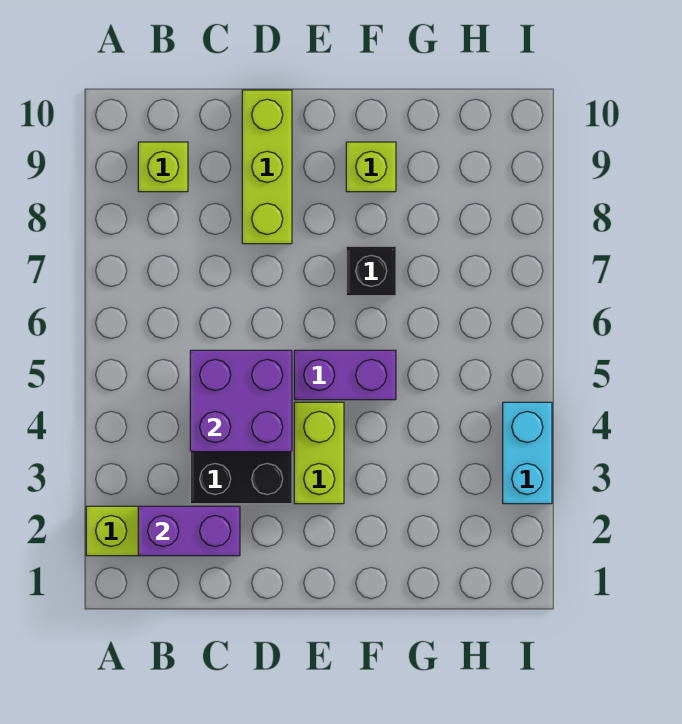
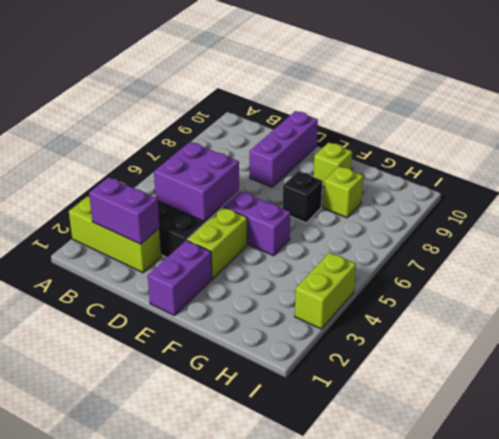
lime brick B9 level 1 -> lime brick G8 level 1
lime brick D8:D10 level 1 -> purple brick D8:D10 level 1
none -> purple brick E1:E2 level 1
cyan brick I3:I4 level 1 -> lime brick I3:I4 level 1

